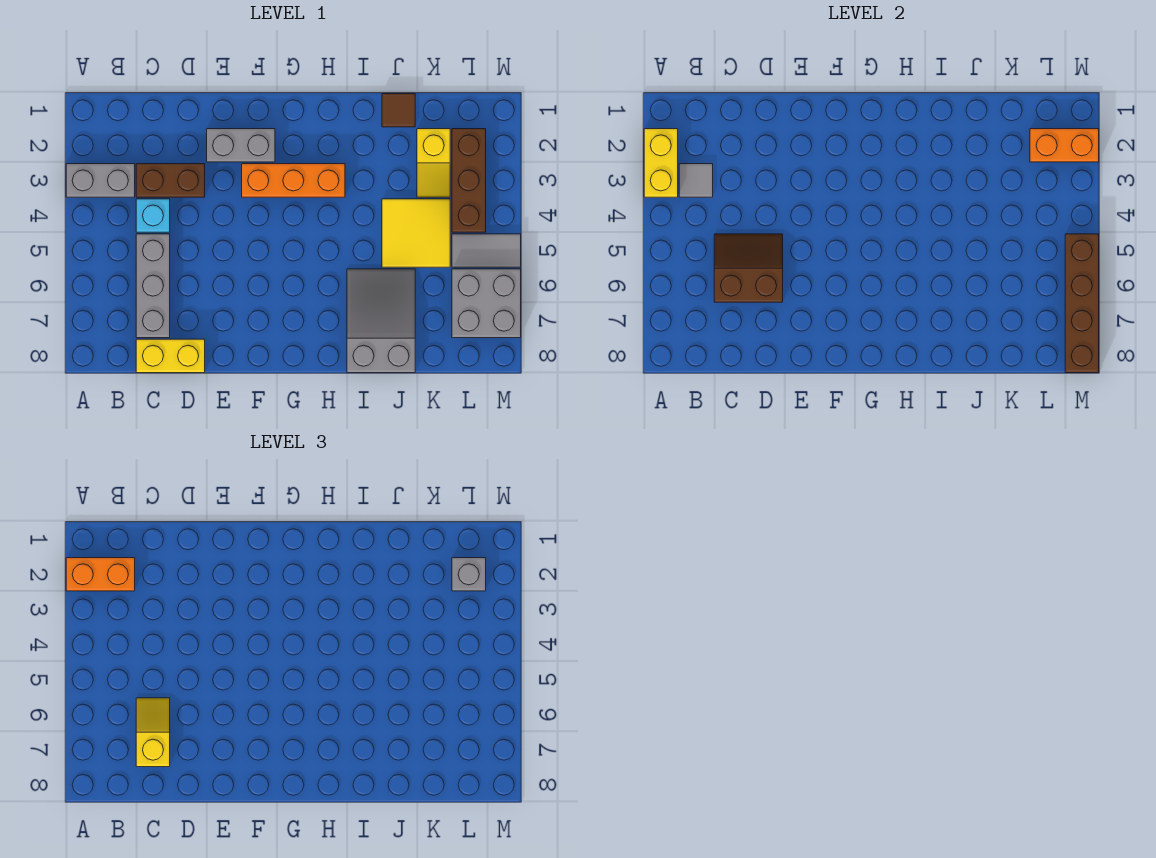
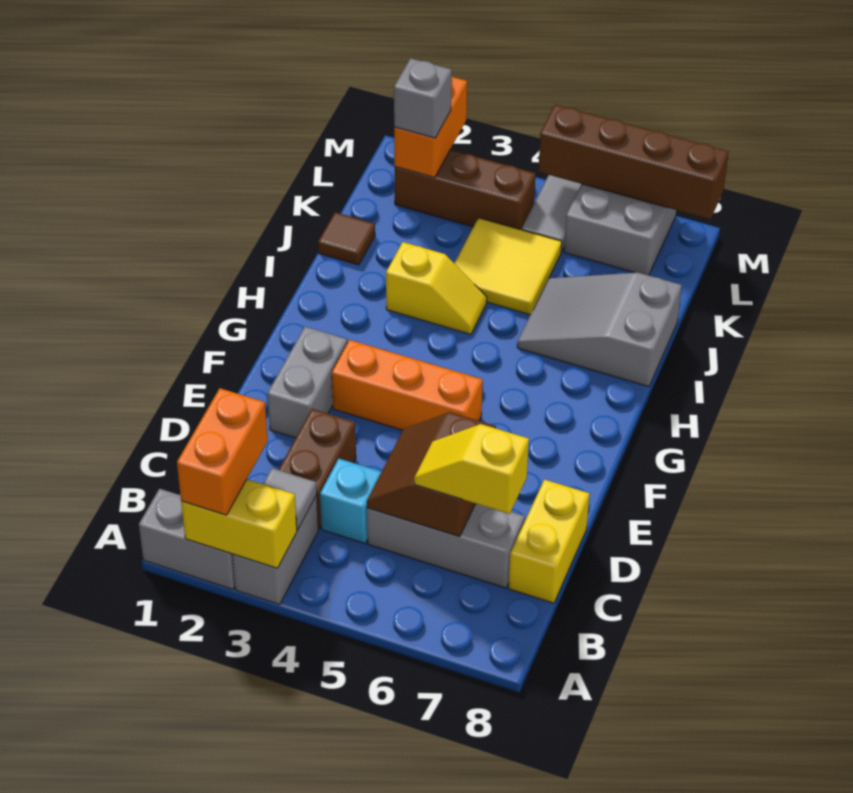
none -> grey brick A1:A2 level 1
orange brick F3:H3 level 1 -> orange brick F3:F5 level 1
yellow slope K2:K3 level 1 top 2 -> yellow slope I3:I4 level 1 top 3

